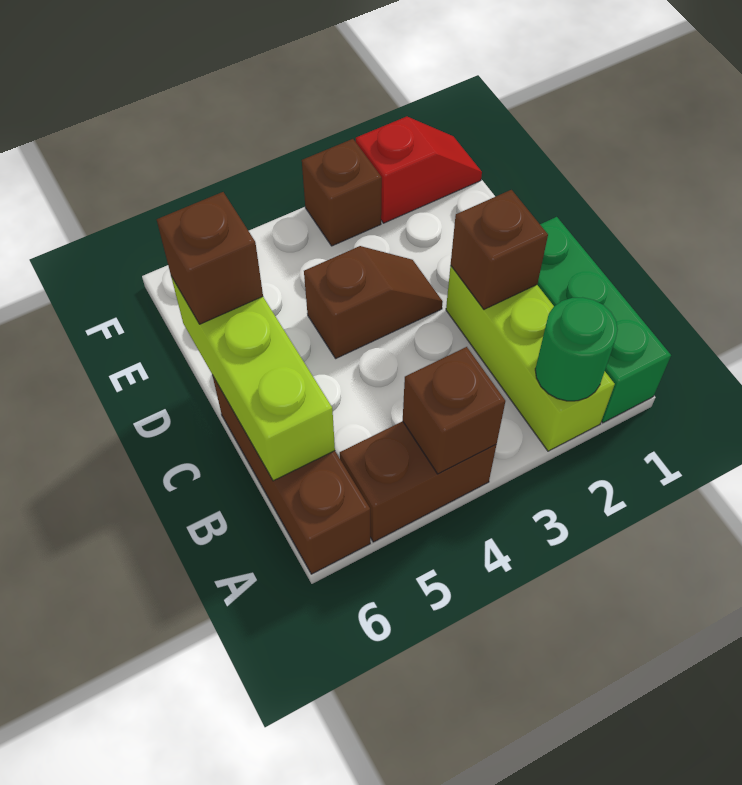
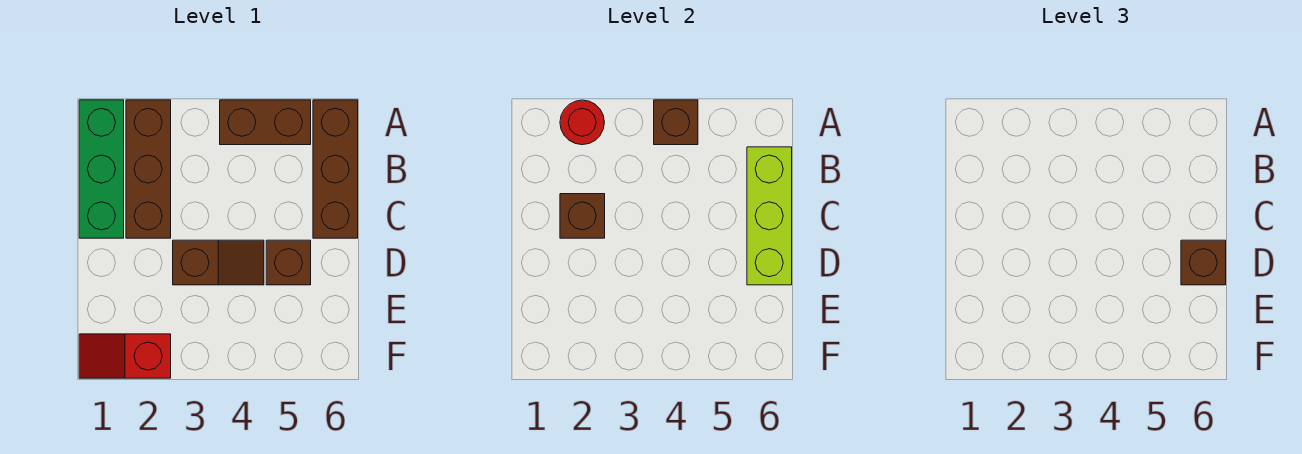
lime brick A2:C2 level 1 -> brown brick A2:C2 level 1
green round brick A2 level 2 -> red round brick A2 level 2
brown slope D3:D4 level 1 top 4 -> brown slope D3:D4 level 1 top 3
brown brick F3 level 1 -> brown brick D5 level 1

